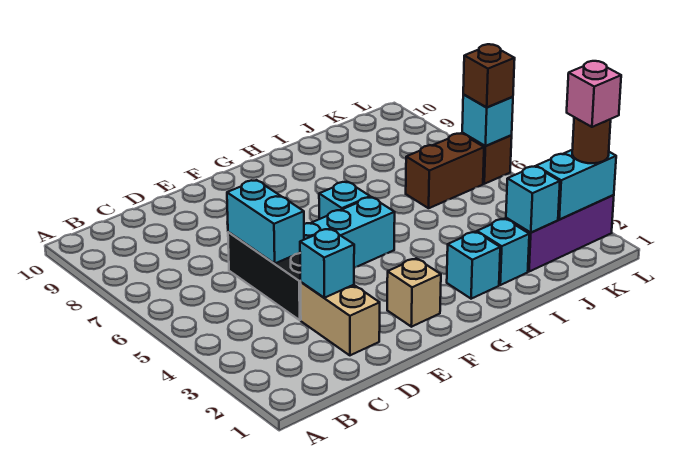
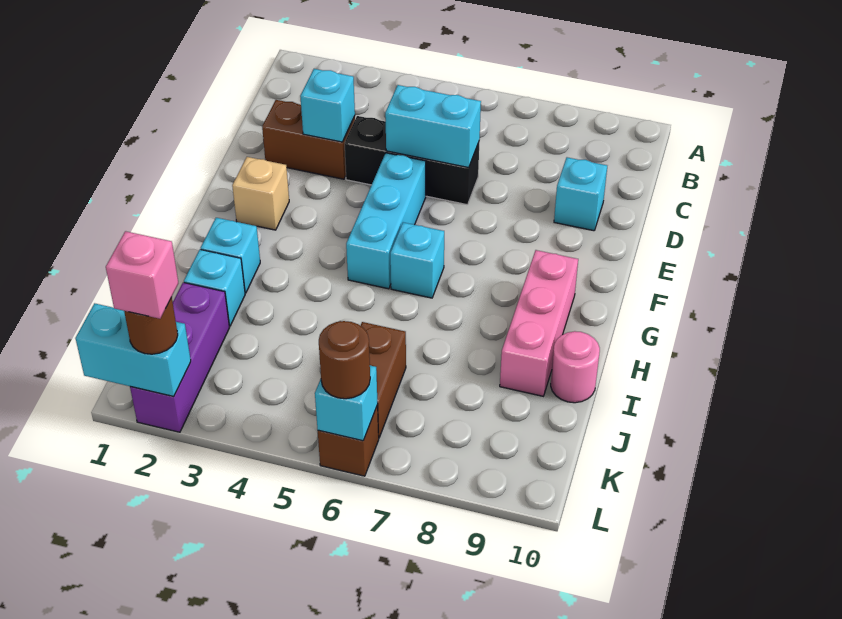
tan brick D2:D3 level 1 -> brown brick D2:D3 level 1
none -> pink brick G9:I9 level 1
none -> pink round brick I10 level 1
cyan brick J2 level 2 -> cyan brick D9 level 1
cyan brick K2:L2 level 2 -> cyan brick L1:L2 level 2
brown brick L6 level 3 -> brown round brick L6 level 3

